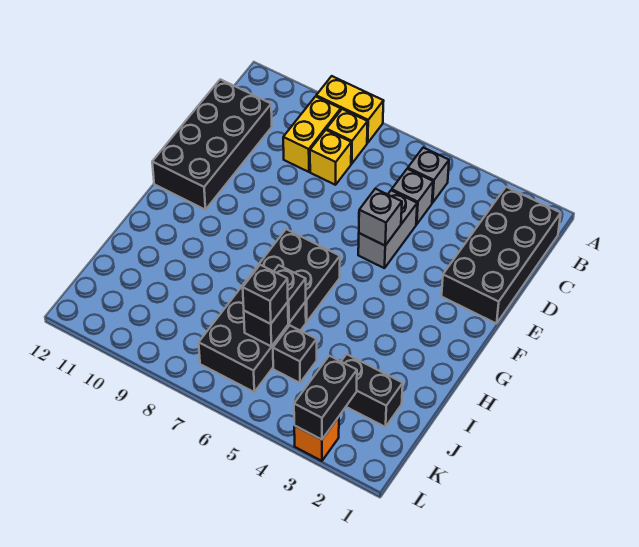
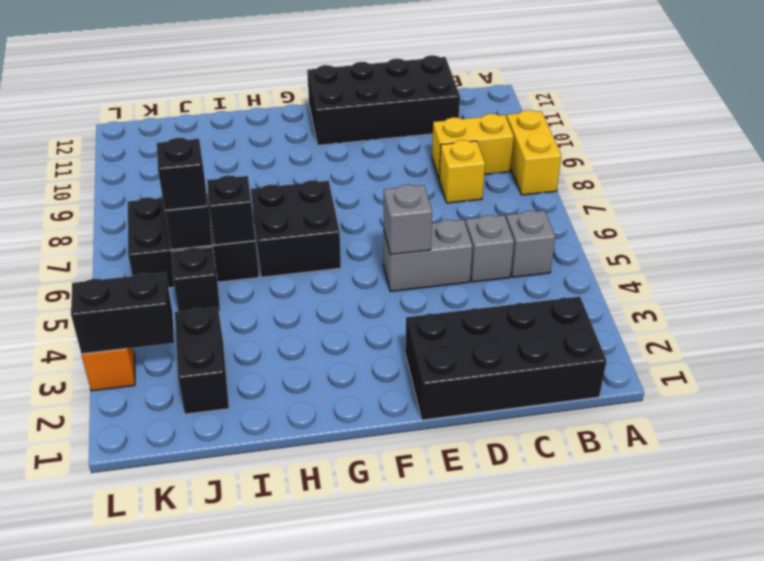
yellow brick B8 level 1 -> none

